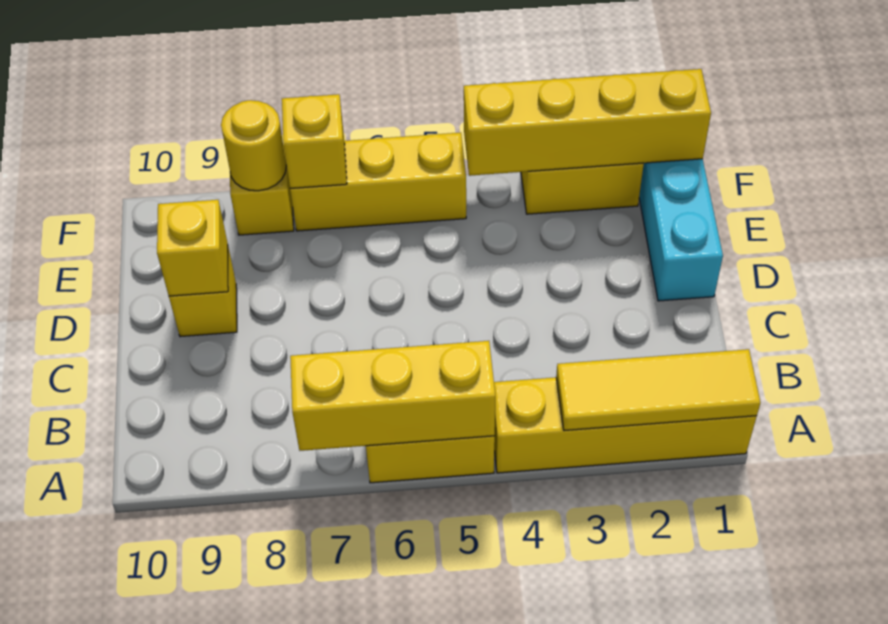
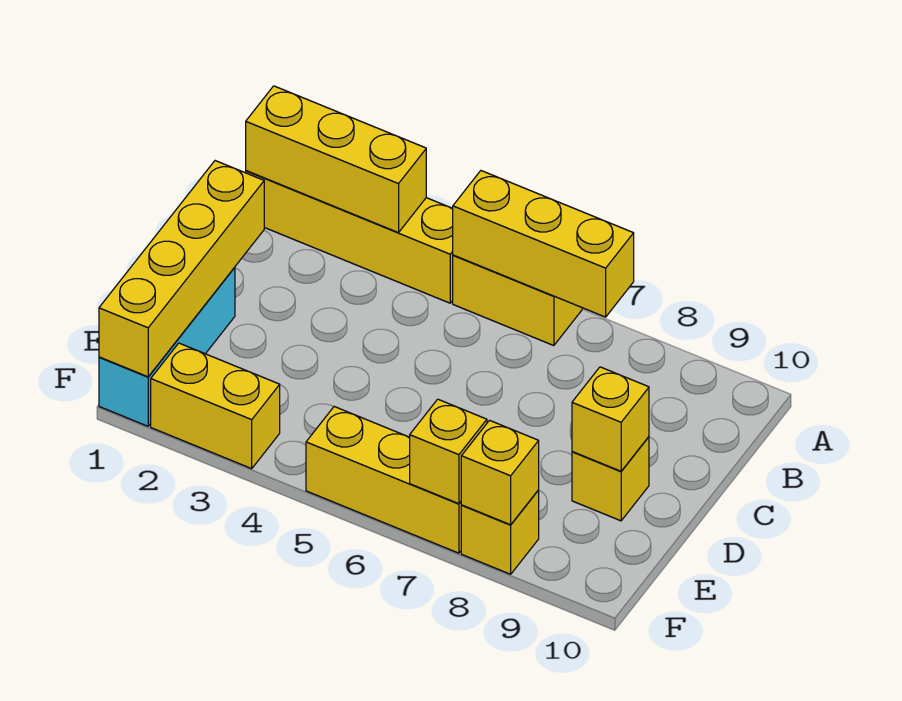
yellow tile A1:A3 level 2 -> yellow brick A1:A3 level 2
yellow brick F1:F4 level 2 -> yellow brick C1:F1 level 2
yellow round brick F8 level 2 -> yellow brick F8 level 2

